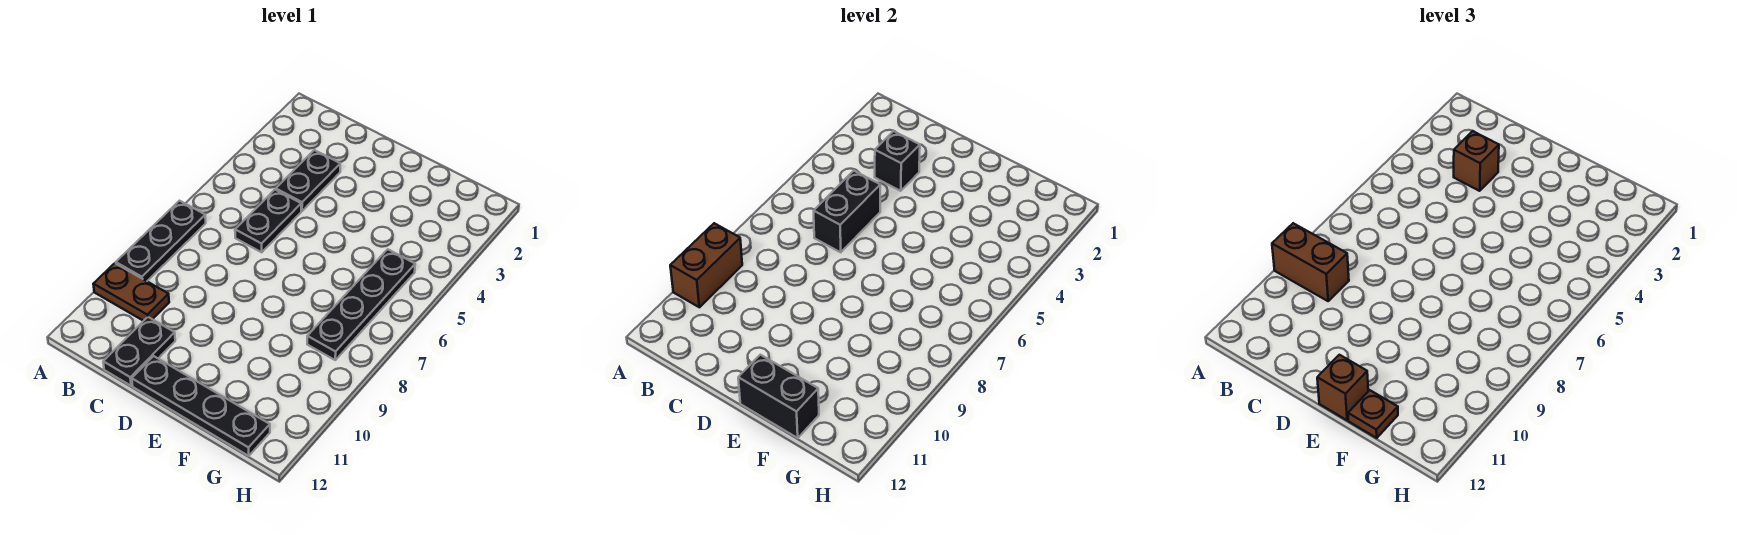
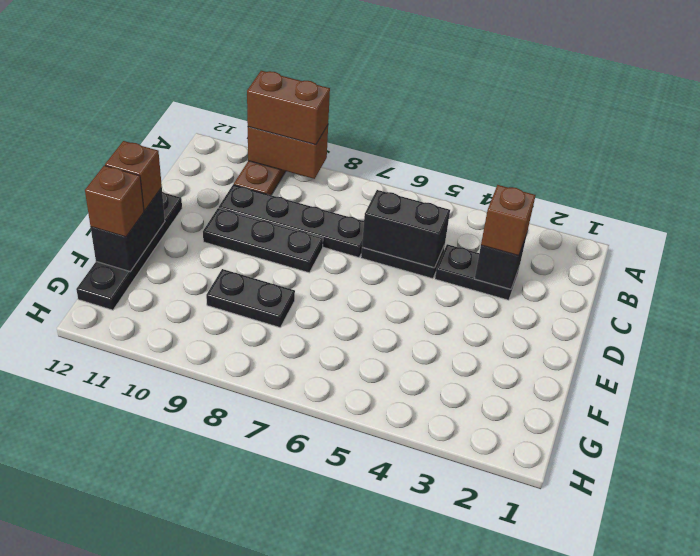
black plate A7:A9 level 1 -> black plate D8:D10 level 1
brown brick A9:B9 level 3 -> brown brick A9:A10 level 3
black plate C11:C12 level 1 -> black plate F8:F9 level 1
brown plate F12 level 3 -> brown brick F12 level 3
black plate G5:G8 level 1 -> black plate C7:C10 level 1

